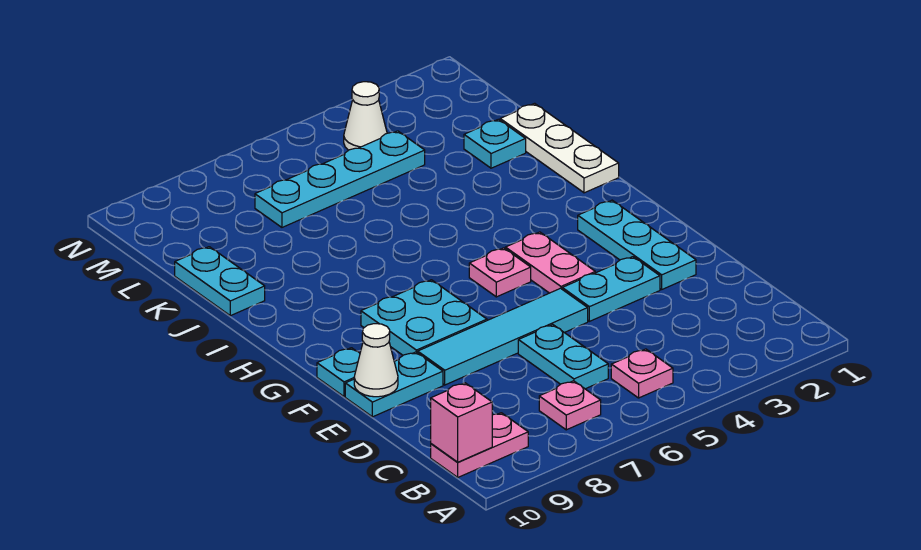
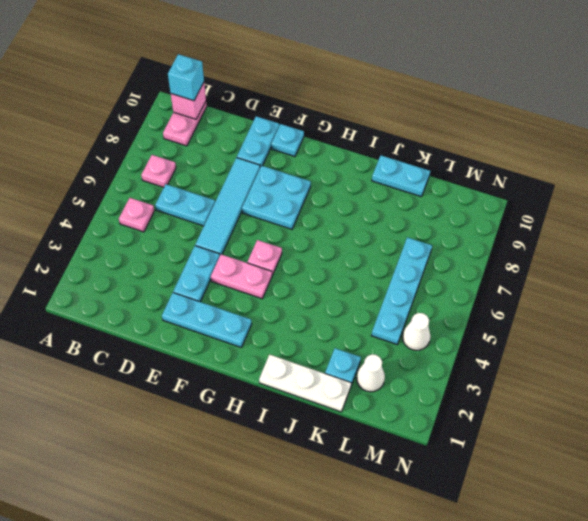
none -> cyan brick B10 level 3
white cone E10 level 2 -> white cone L2 level 1

